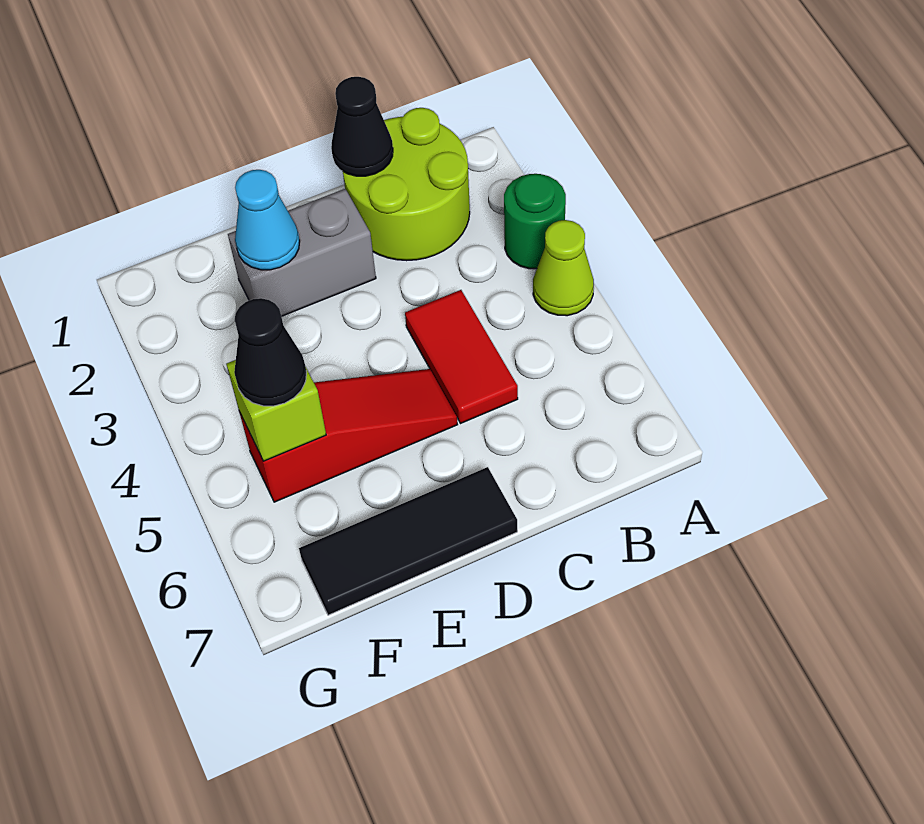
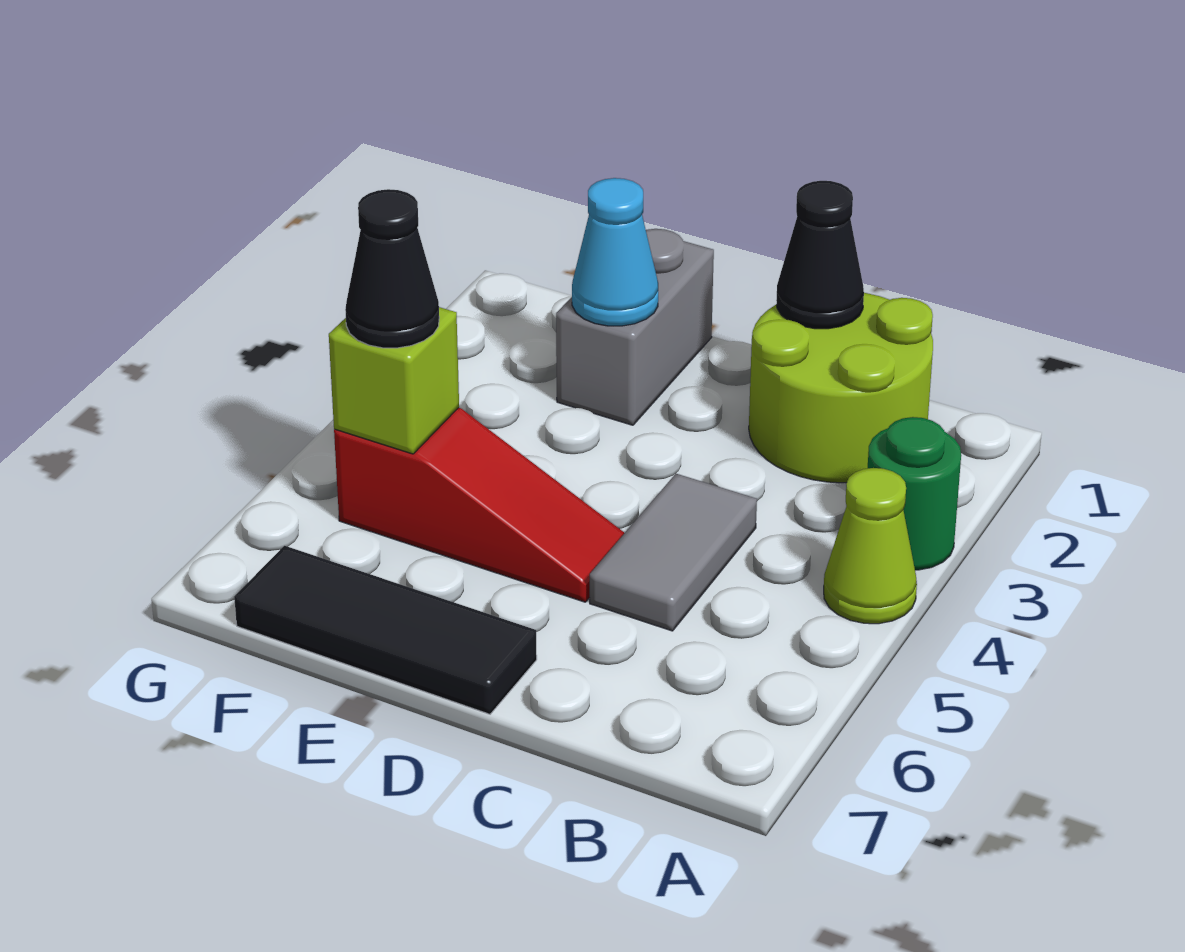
red tile C4:C5 level 1 -> grey tile C4:C5 level 1
grey brick D2:E2 level 1 -> grey brick E1:E2 level 1

